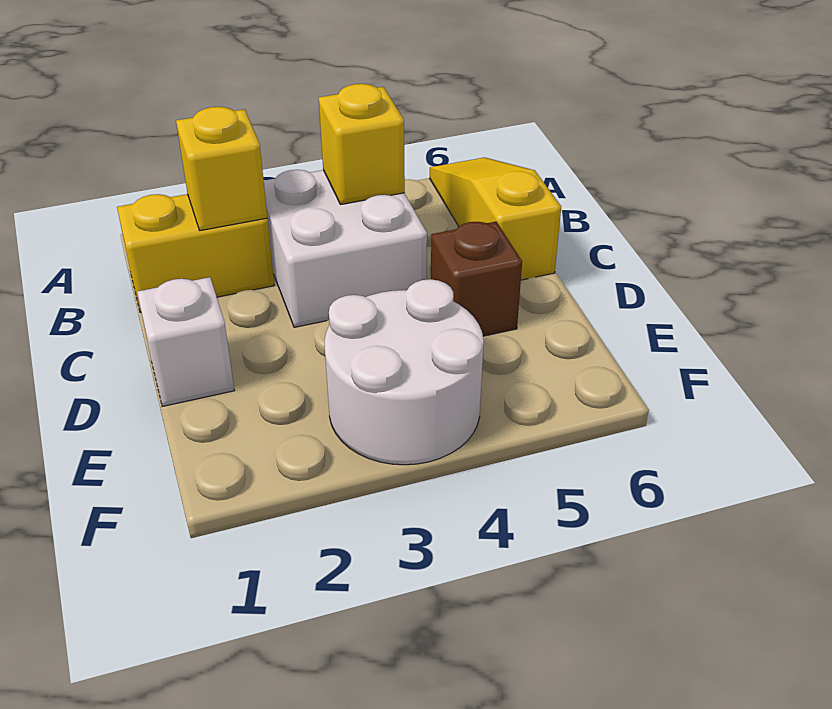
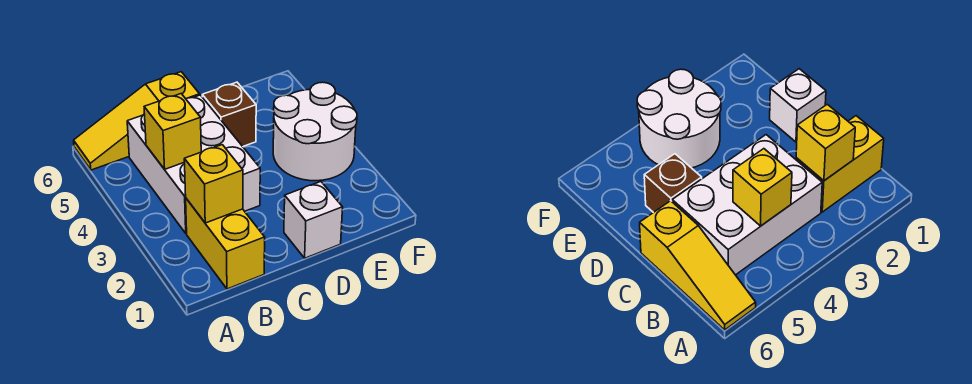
white brick B3:C4 level 1 -> white brick B3:C5 level 1

